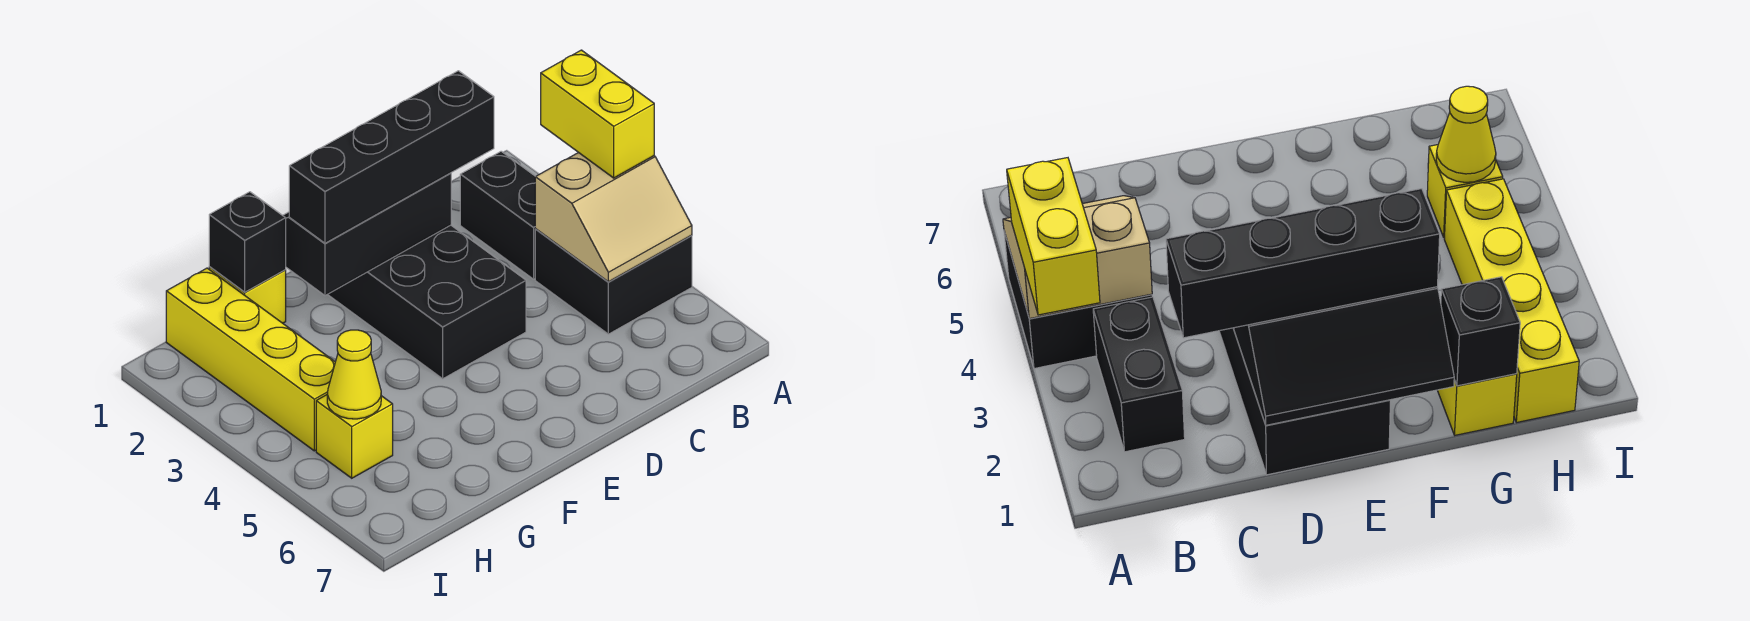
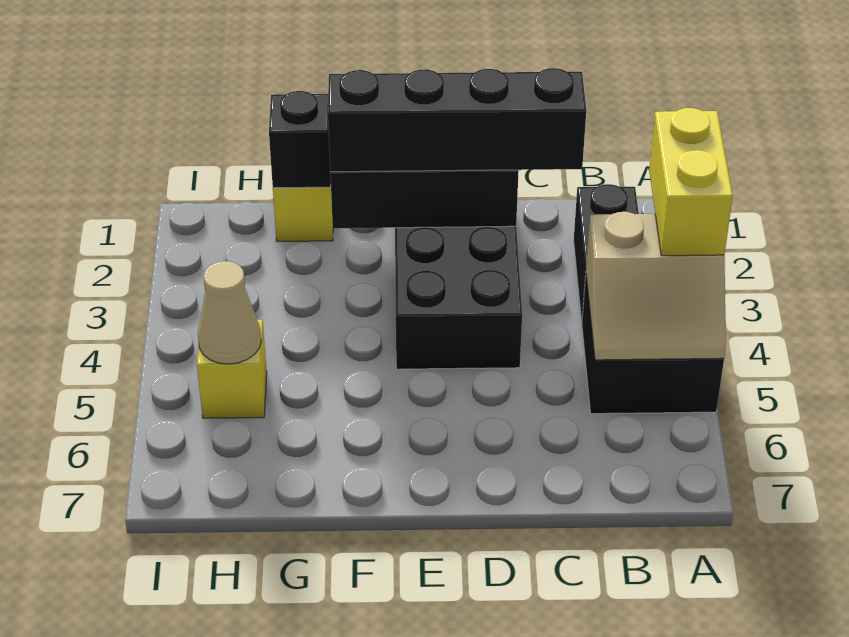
yellow brick H1:H4 level 1 -> none
yellow cone H5 level 2 -> tan cone H5 level 2

